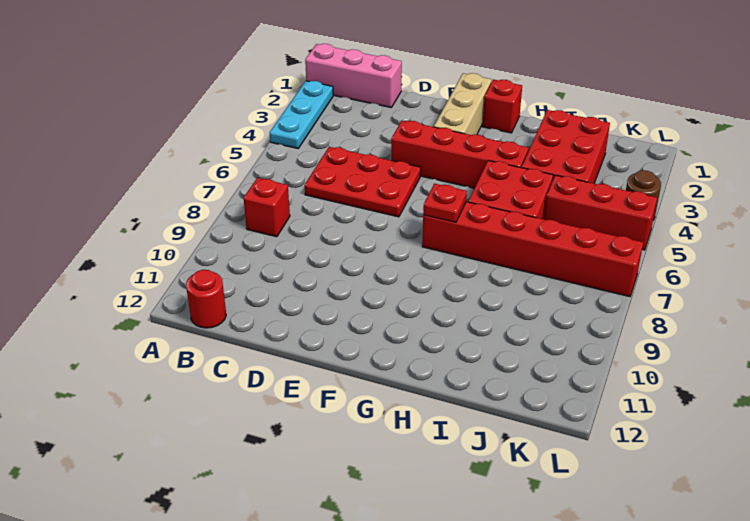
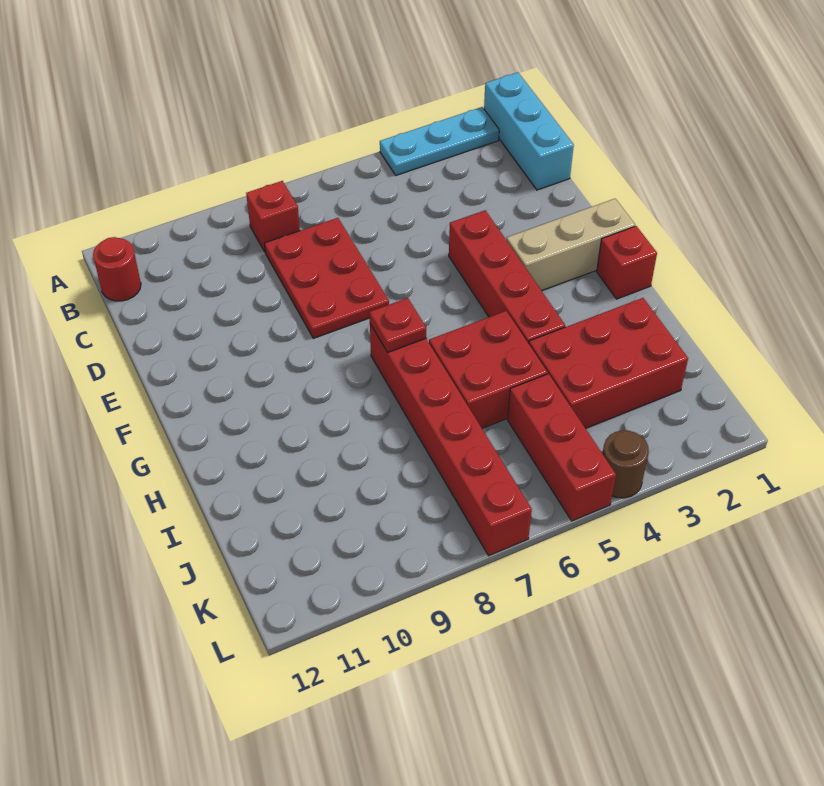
pink brick A1:C1 level 1 -> cyan brick A1:C1 level 1
red plate C5:E6 level 1 -> red plate C7:E8 level 1

